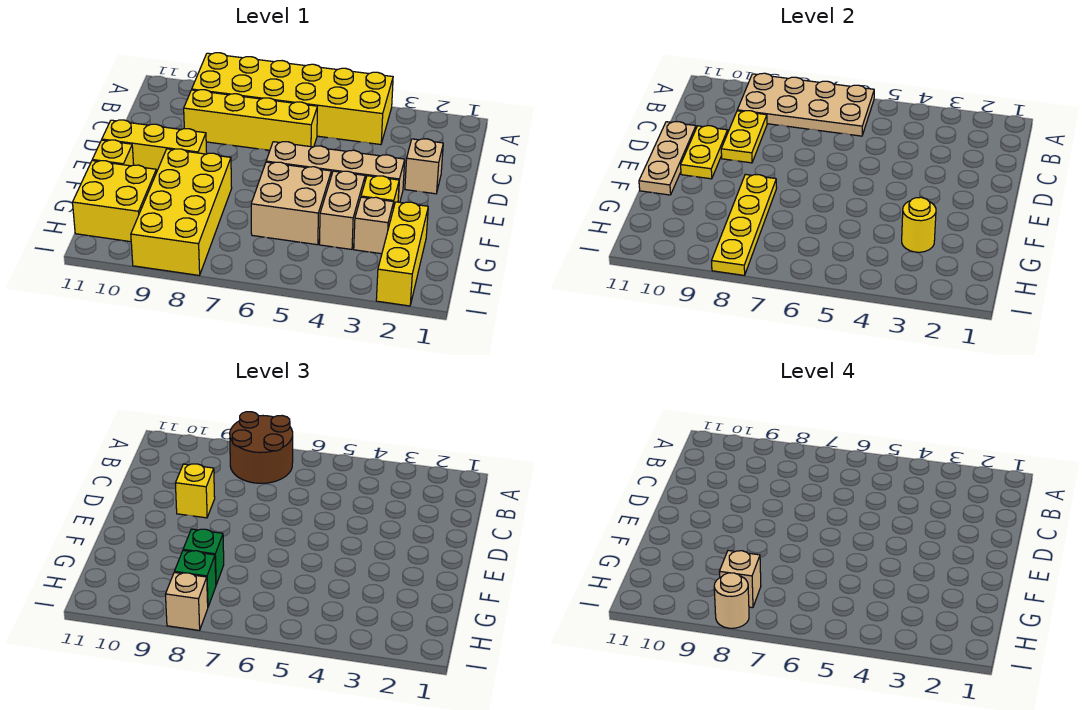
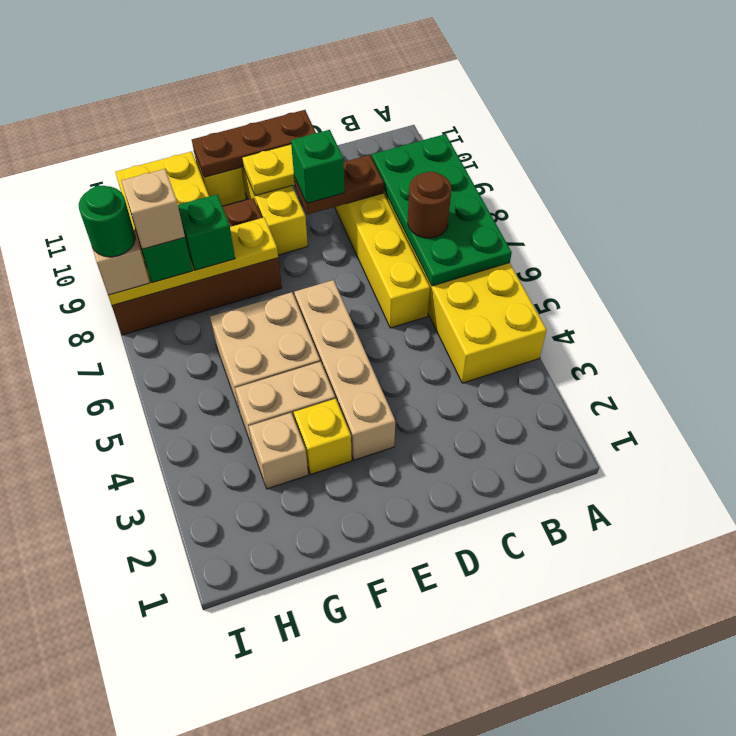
tan plate A6:B9 level 2 -> green plate A6:B9 level 2
brown round brick A7:B8 level 3 -> brown round brick B7 level 3
yellow plate C9:D9 level 2 -> brown plate C9:D9 level 2
tan brick D2 level 1 -> none
yellow brick D9 level 3 -> green brick D9 level 3
tan plate D11:F11 level 2 -> brown plate D11:F11 level 2
yellow brick F8:I9 level 1 -> brown brick F8:I9 level 1
yellow brick G2:I2 level 1 -> none
yellow round brick G3 level 2 -> none
tan round brick I8 level 4 -> green round brick I8 level 4

